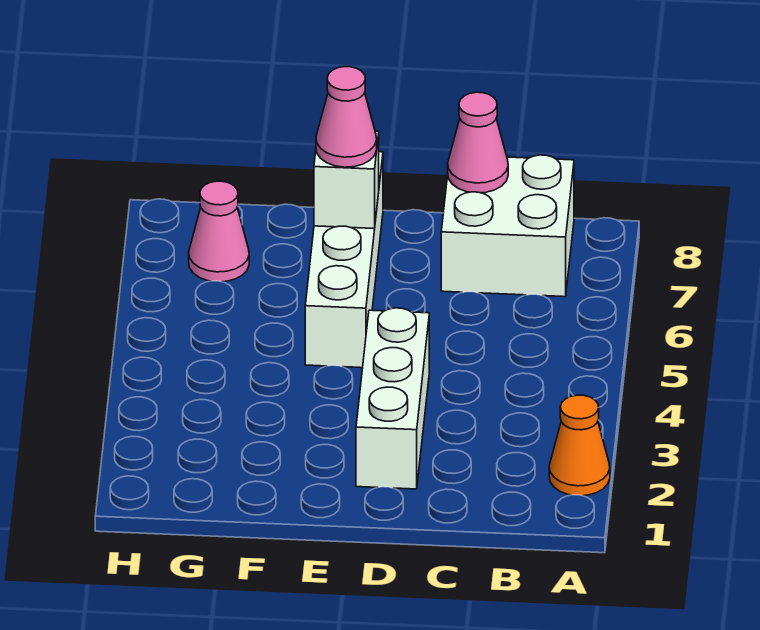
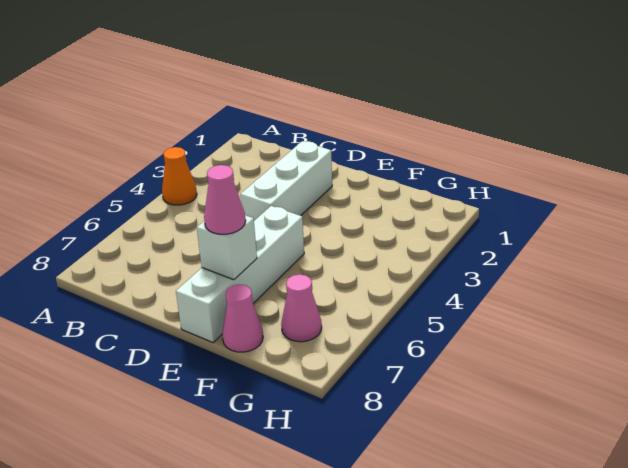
orange cone A2 level 1 -> orange cone A4 level 1
white brick B7:C8 level 1 -> none
pink cone C8 level 2 -> pink cone F8 level 1

